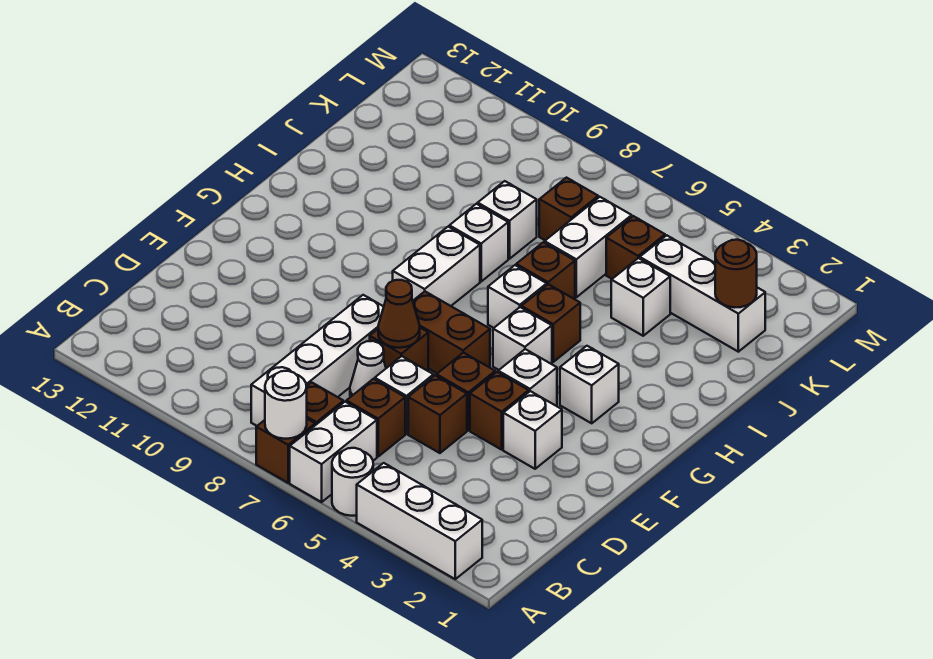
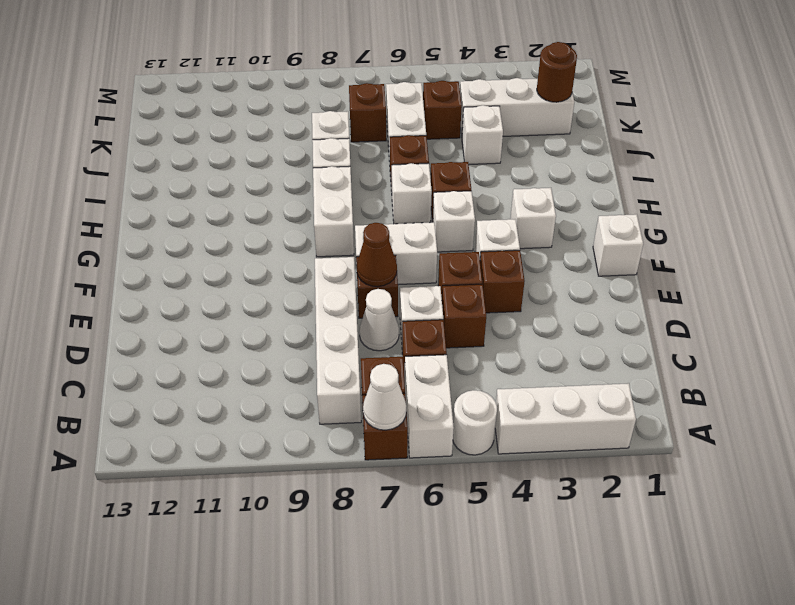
white round brick A7 level 2 -> white cone A7 level 2
white brick E3 level 1 -> white brick F1 level 1
brown brick F6:F7 level 1 -> white brick F6:F7 level 1

